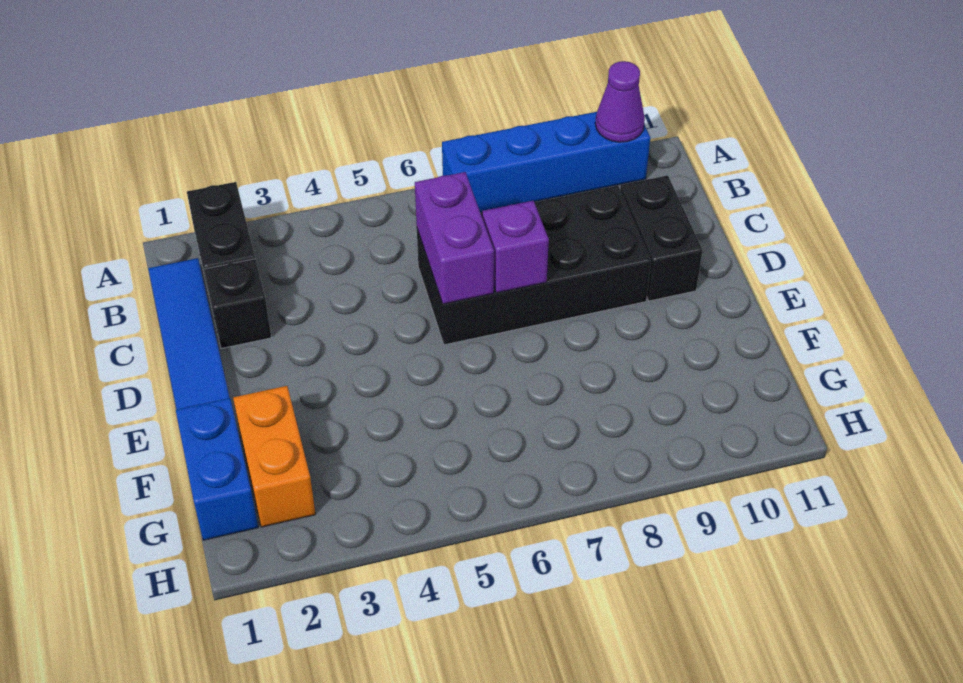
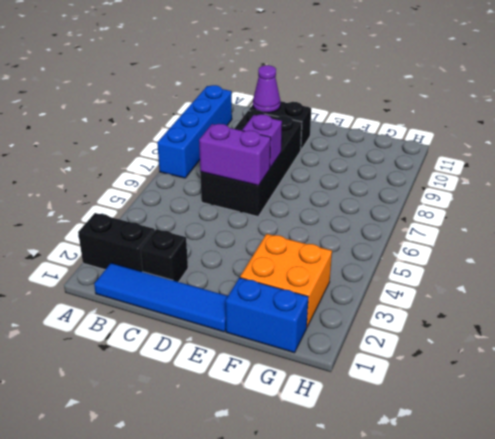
purple cone A10 level 2 -> purple cone C10 level 2
orange brick F2:G2 level 1 -> orange brick F2:G3 level 1

